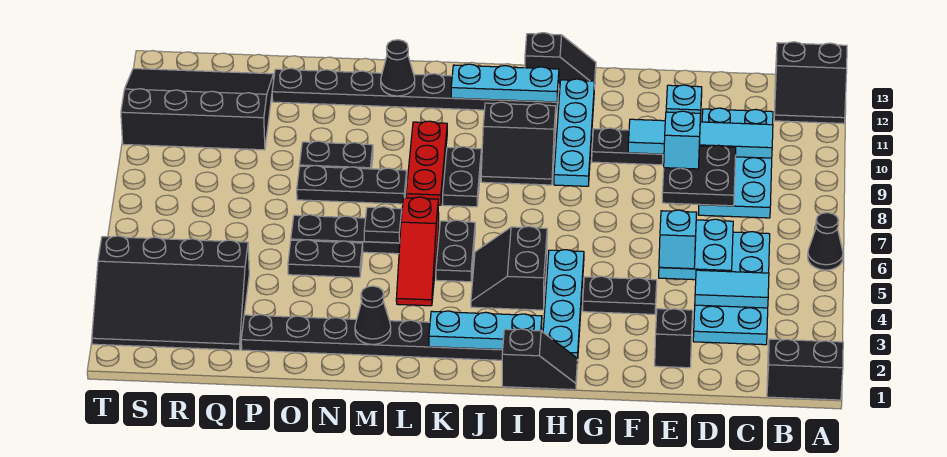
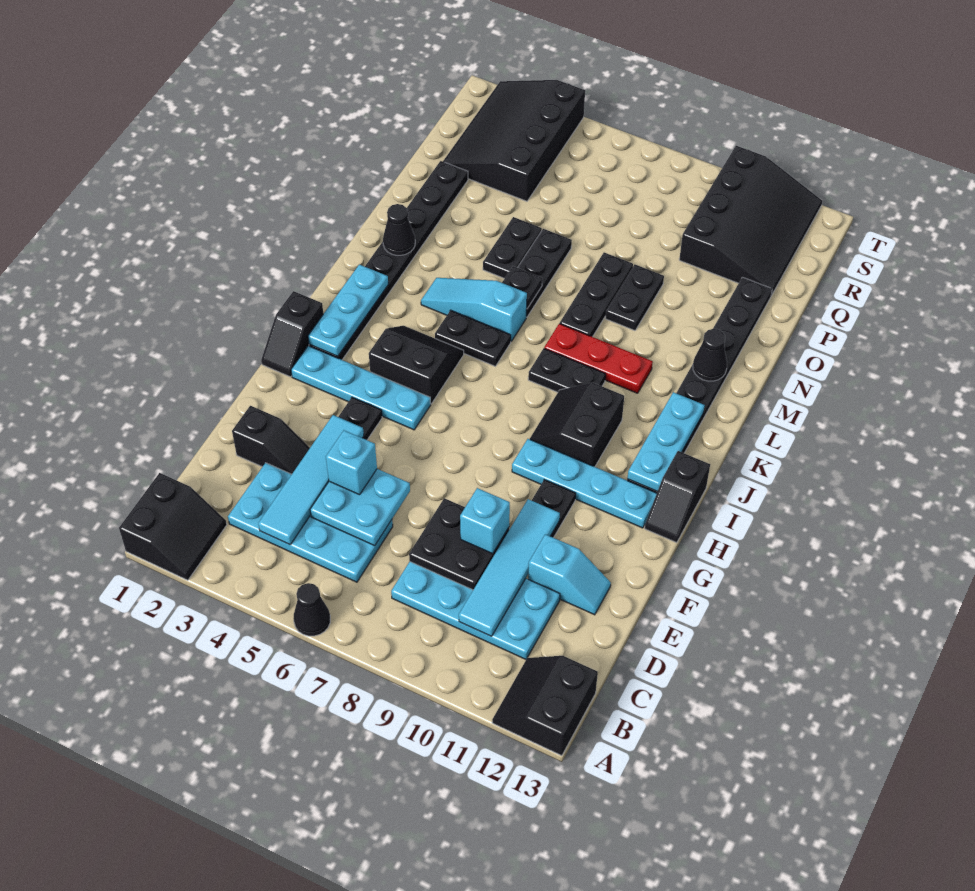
cyan tile C4:D4 level 2 -> cyan tile C4:F4 level 2
red slope L4:L6 level 1 top 6 -> cyan slope L4:L6 level 1 top 6

